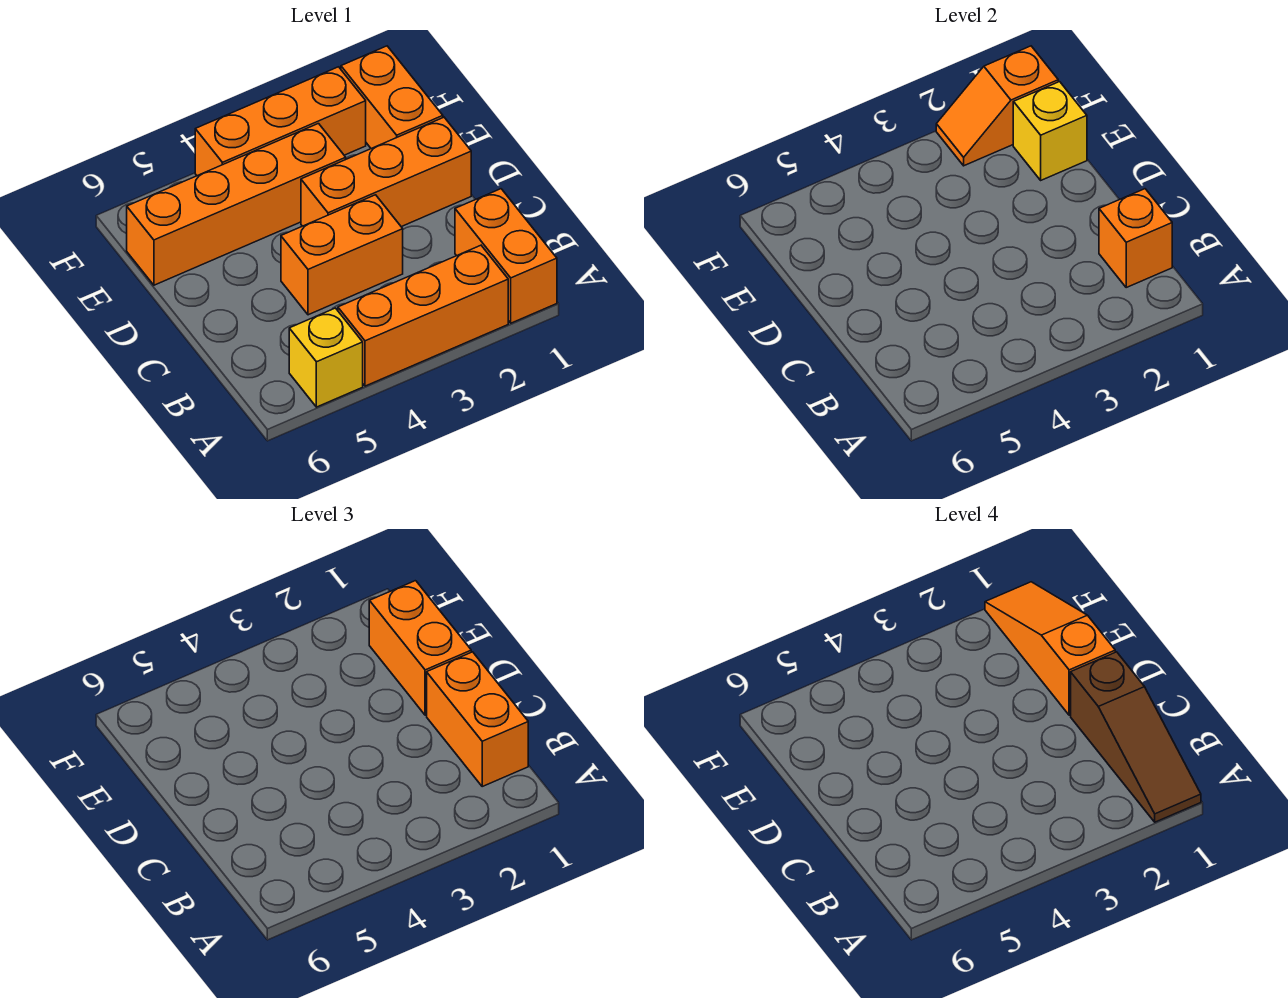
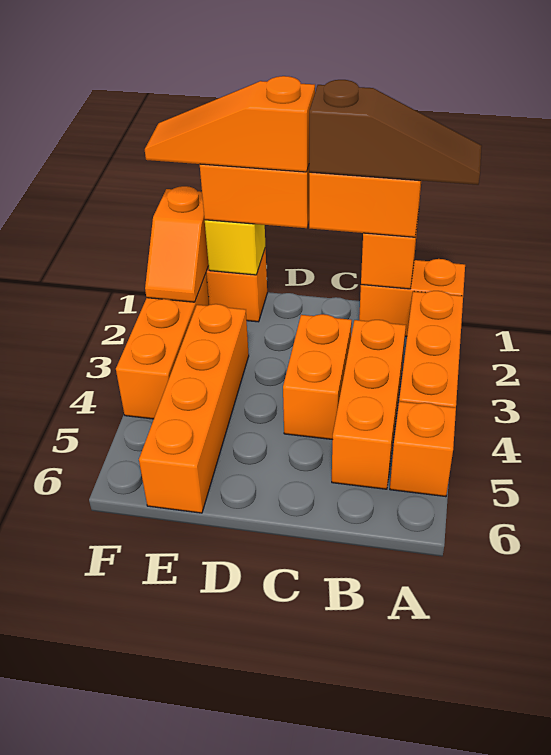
yellow brick A5 level 1 -> orange brick A5 level 1
orange brick D1:D3 level 1 -> orange brick B3:B5 level 1

